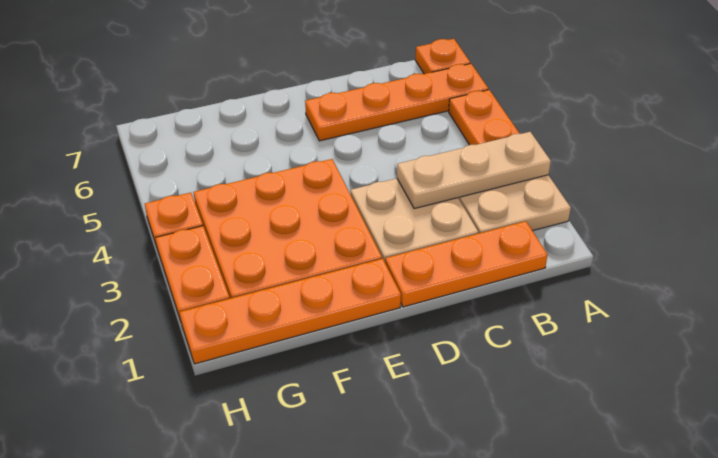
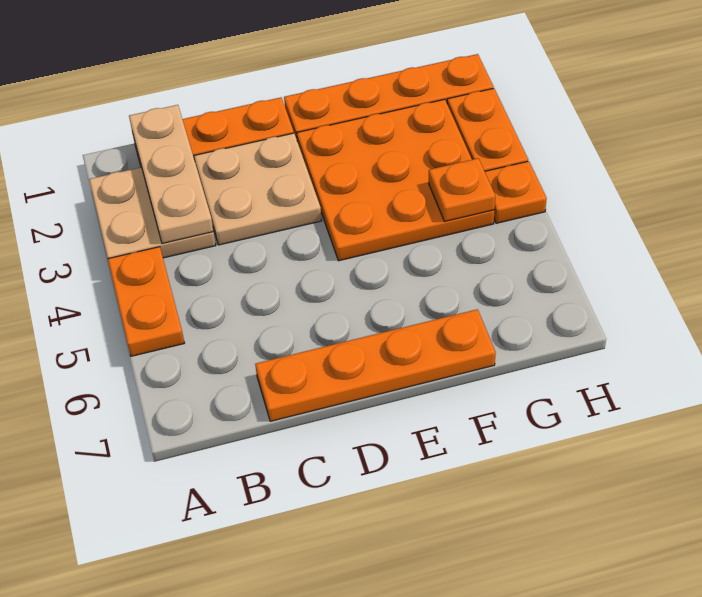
tan plate A3:C3 level 2 -> tan plate B1:B3 level 2
orange plate A6:D6 level 1 -> orange plate C7:F7 level 1
orange plate A7 level 1 -> orange plate G4 level 2

